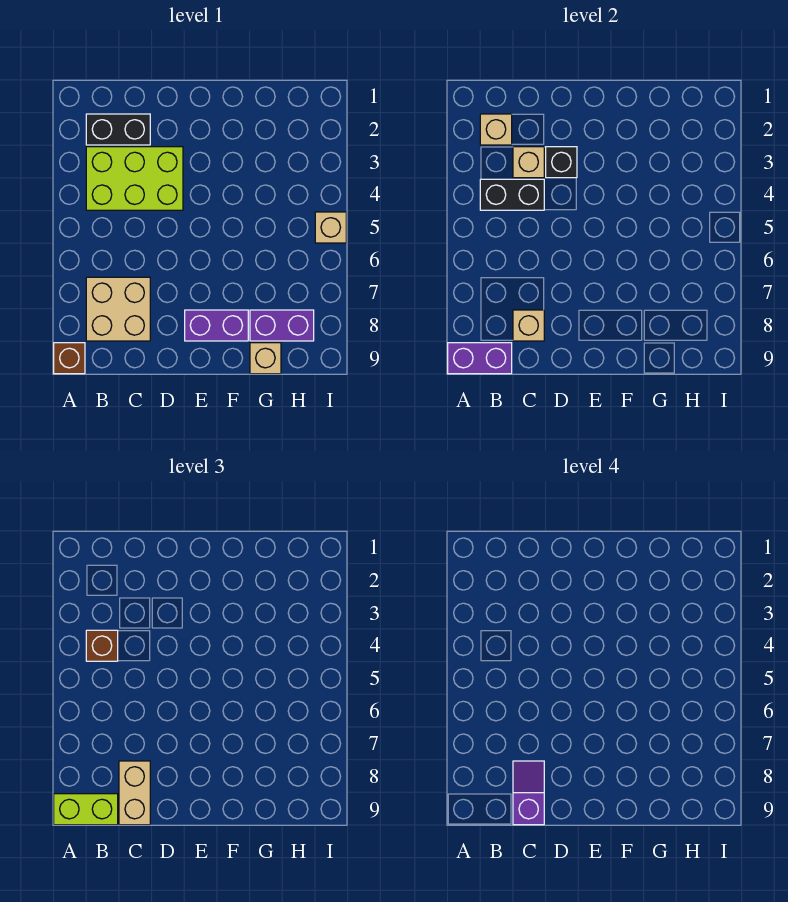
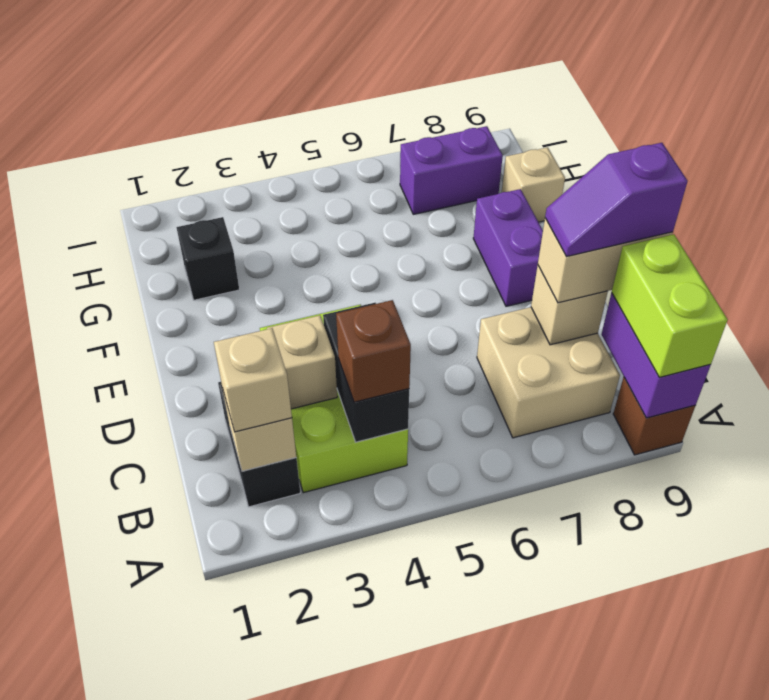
black brick D3 level 2 -> black brick G2 level 1
purple brick G8:H8 level 1 -> purple brick H7:H8 level 1
tan brick I5 level 1 -> tan brick B2 level 3

